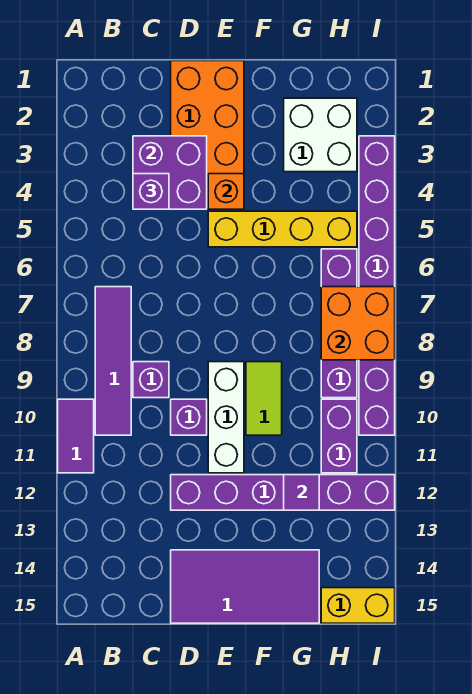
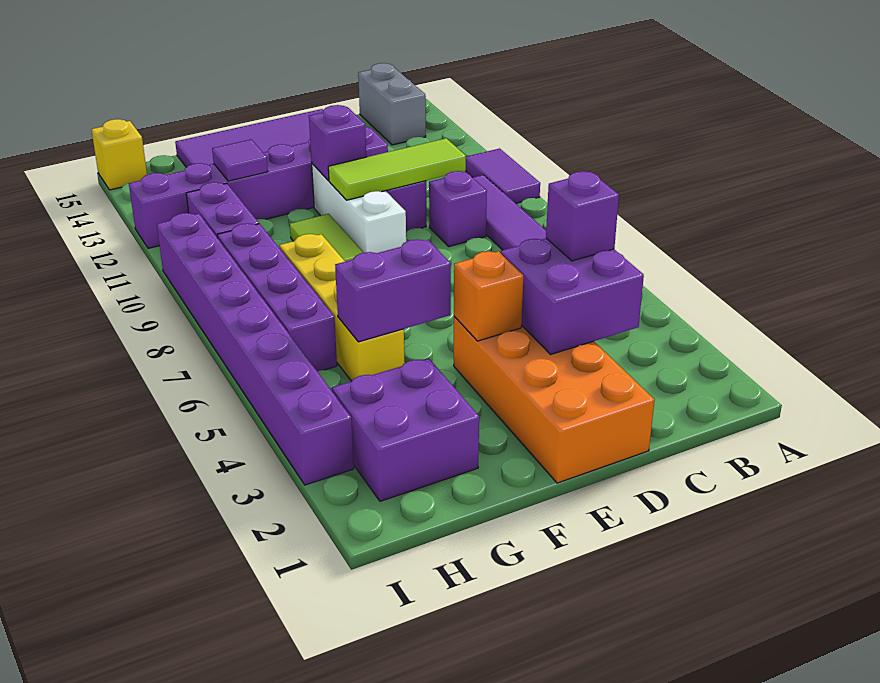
none -> grey brick B14:B15 level 1
none -> lime tile C10:E10 level 2
yellow brick E5:H5 level 1 -> yellow brick G5:G8 level 1
none -> purple brick E11 level 2
none -> purple brick F5:G5 level 2
white brick G2:H3 level 1 -> purple brick G2:H3 level 1
orange brick H7:I8 level 2 -> none
yellow brick H15:I15 level 1 -> yellow brick I15 level 1

